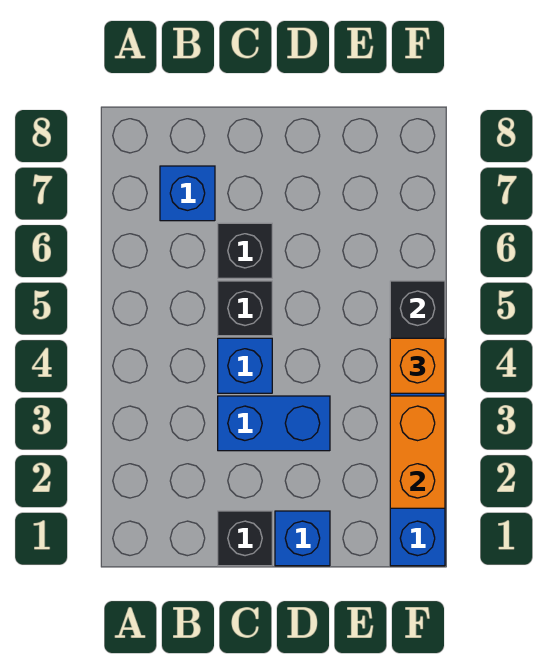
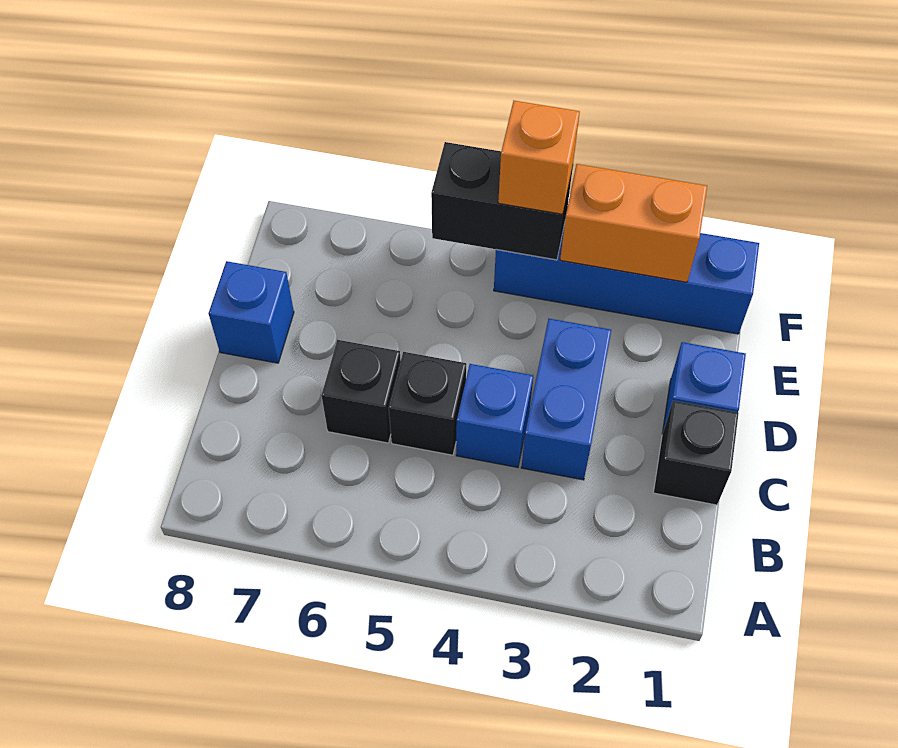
blue brick B7 level 1 -> blue brick D8 level 1

